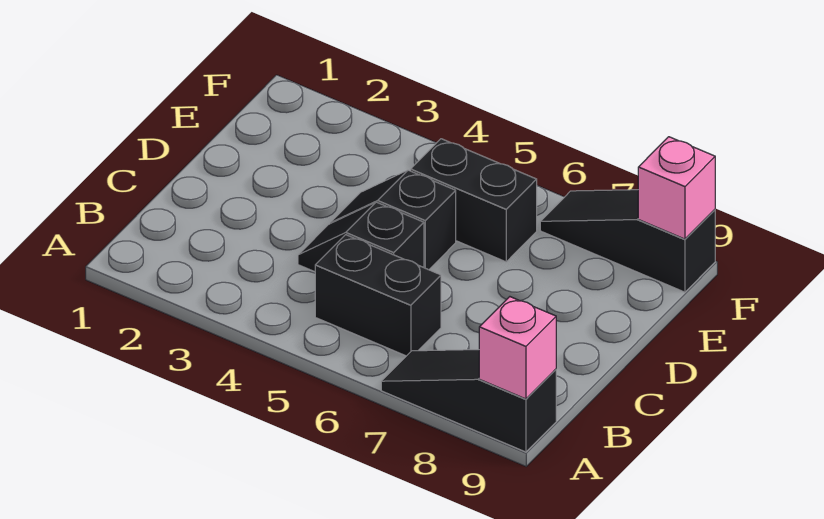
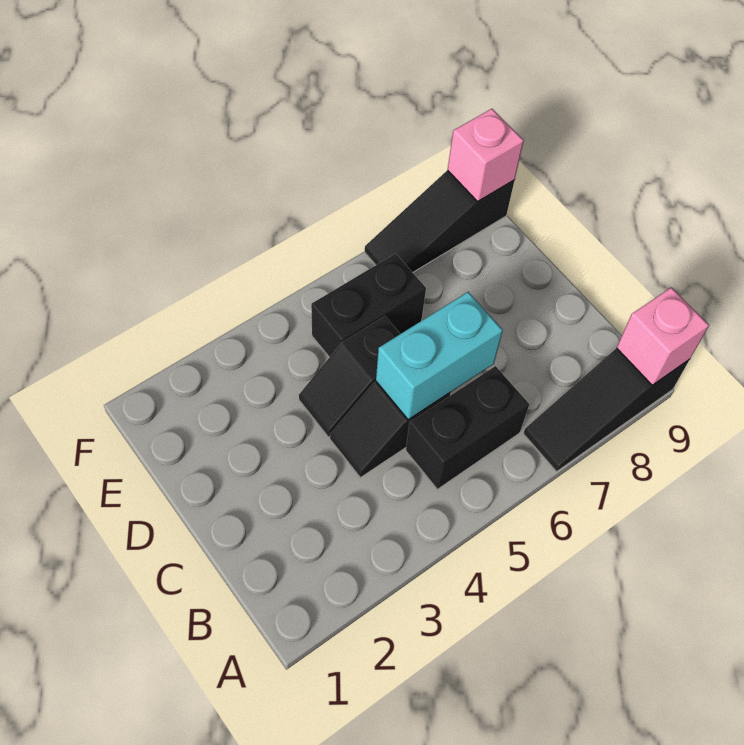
none -> cyan brick C5:C6 level 2

